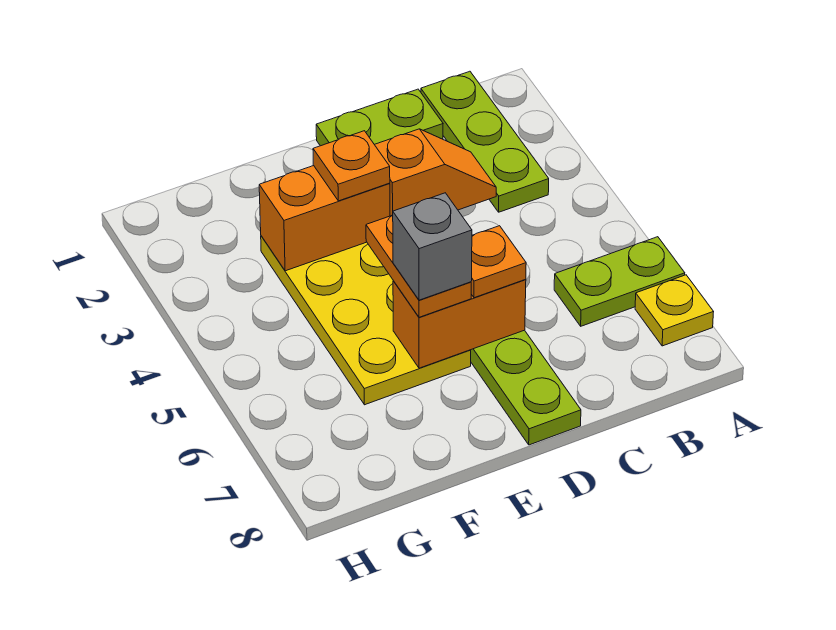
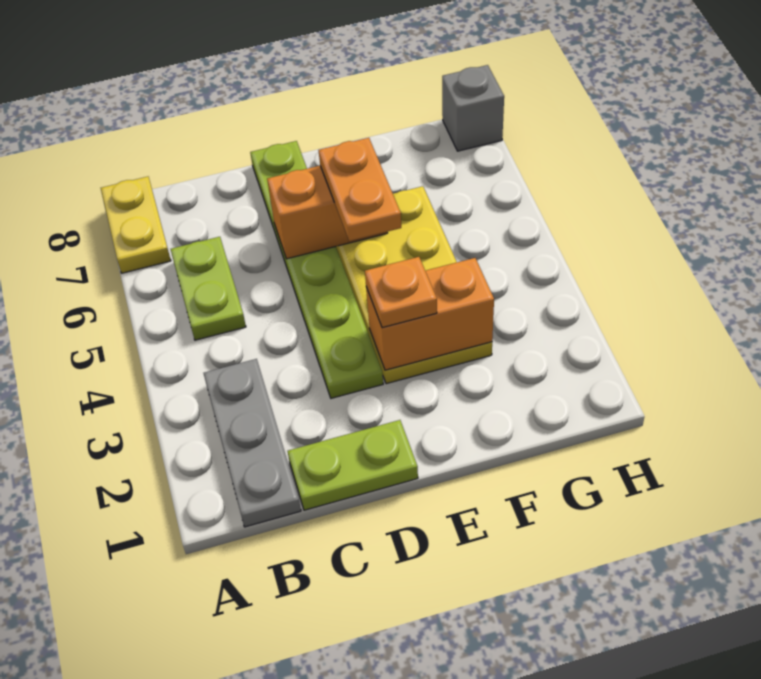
lime plate A6:B6 level 1 -> lime plate B5:B6 level 1
yellow plate A7 level 1 -> yellow plate A7:A8 level 1
lime plate B1:B3 level 1 -> grey plate B1:B3 level 1
orange slope C3:D3 level 2 top D -> none
orange plate D6 level 3 -> none
grey brick E6 level 4 -> grey brick H8 level 1

